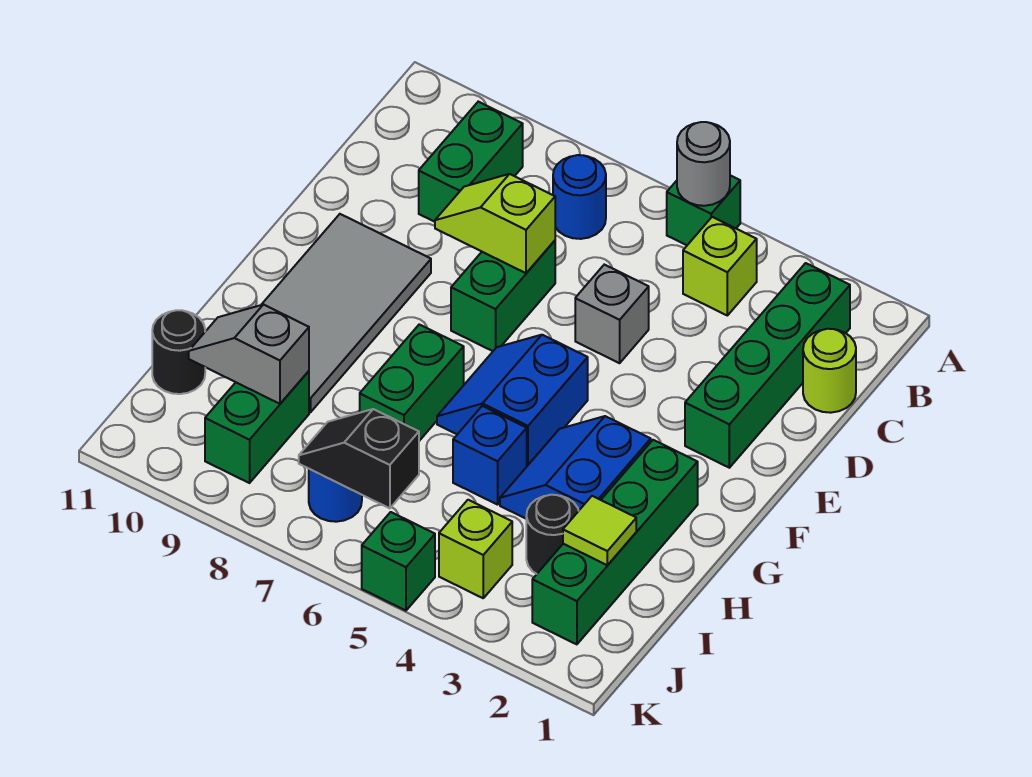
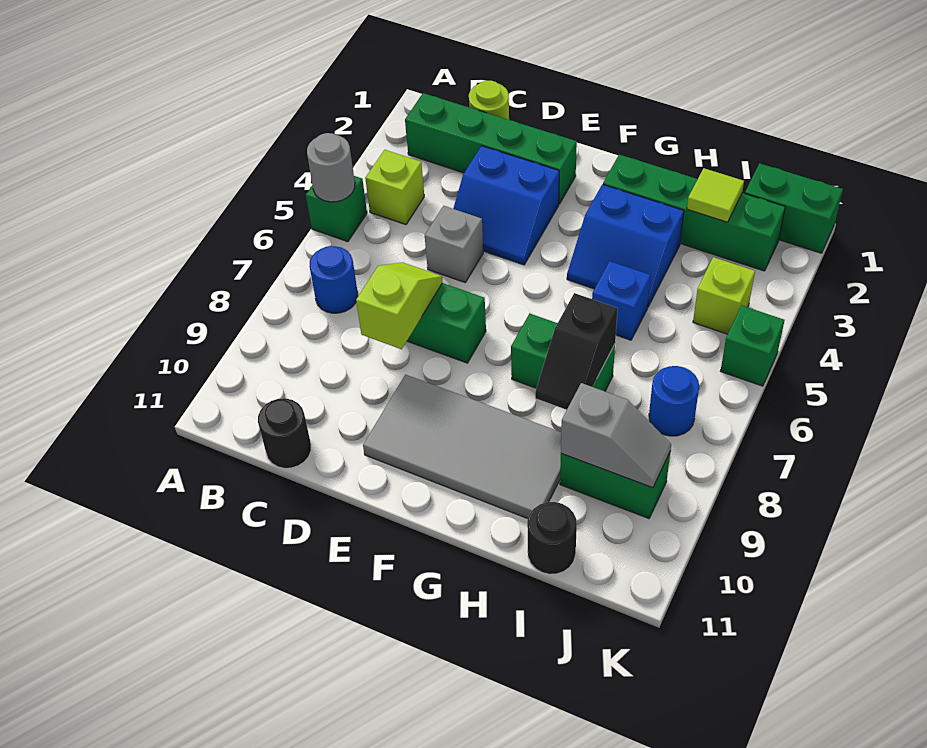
green brick B9:C9 level 1 -> green brick J1:K1 level 1
lime slope D7:D8 level 2 top 7 -> lime slope D7:D8 level 2 top 8
blue slope F5:G6 level 1 top 5 -> blue slope D3:E4 level 1 top 3
black round brick I3 level 1 -> black round brick C11 level 1
grey slope I9:I10 level 2 top 9 -> grey slope I9:J9 level 2 top I
black slope J6:J7 level 2 top 6 -> black slope H7:H8 level 2 top 7

